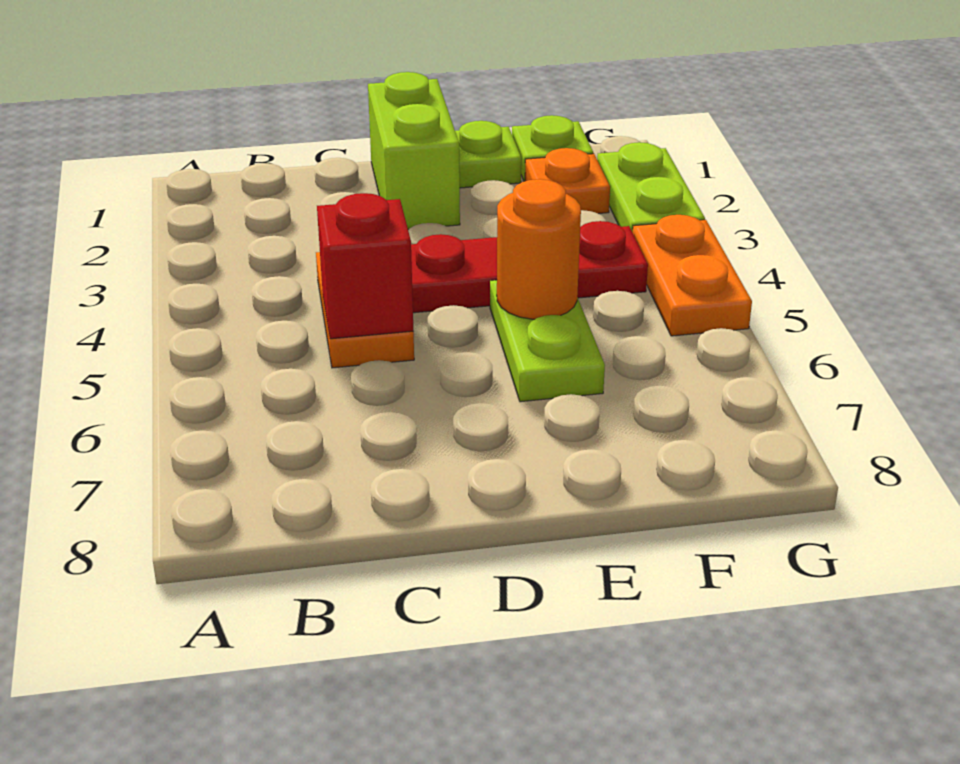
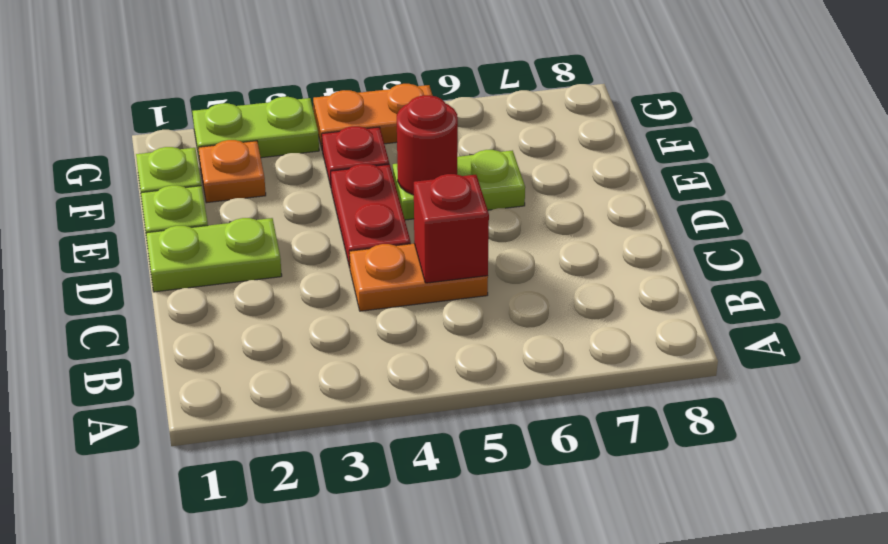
lime brick D1:D2 level 1 -> lime plate D1:D2 level 1
orange round brick E5 level 2 -> red round brick E5 level 2

